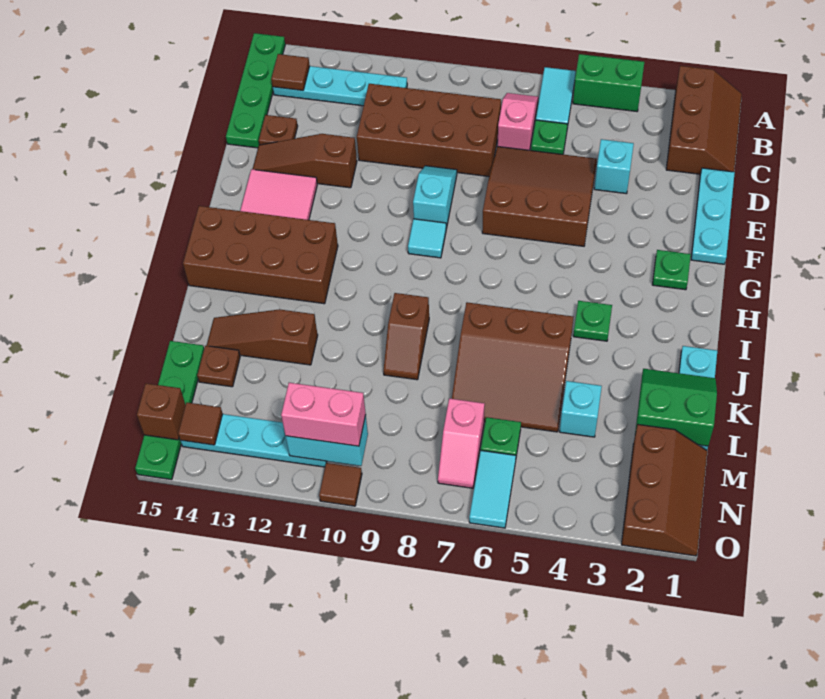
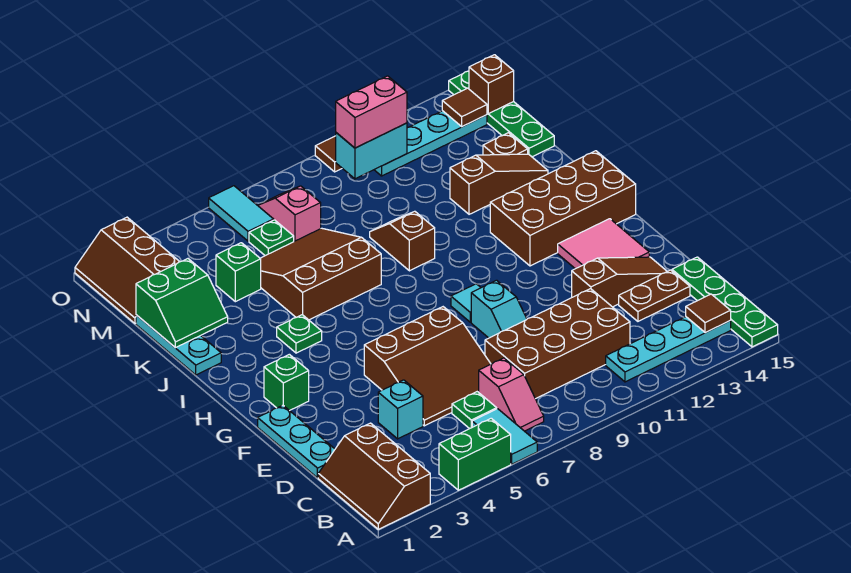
brown plate D14 level 1 -> brown plate D13:D14 level 1
green plate G2 level 1 -> green brick G2 level 1
cyan brick L4 level 1 -> green brick L4 level 1

